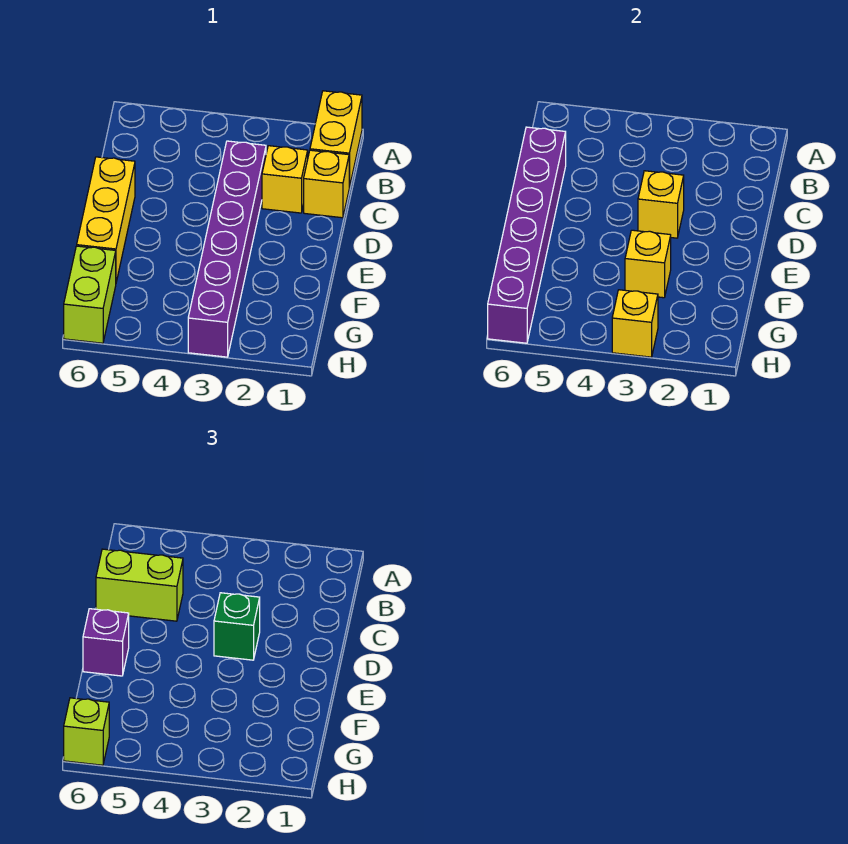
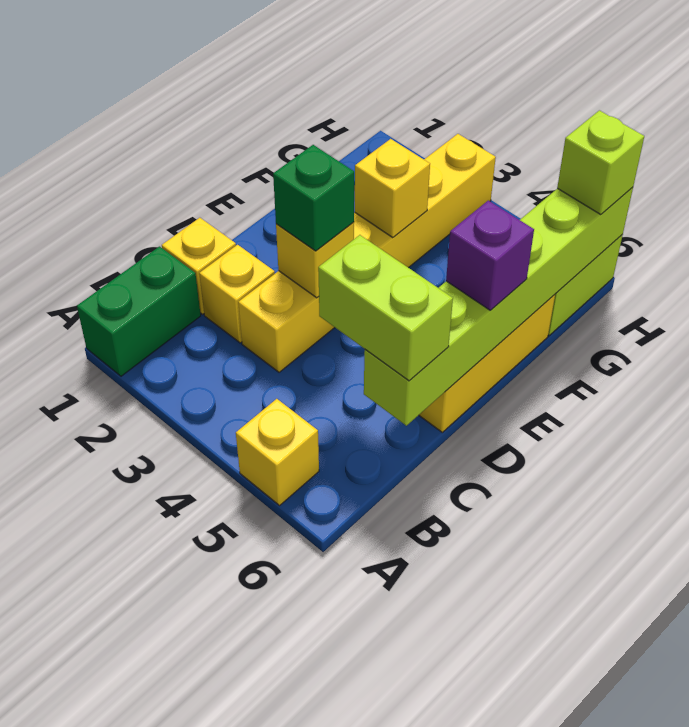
yellow brick A1:B1 level 1 -> green brick A1:B1 level 1
purple brick C3:H3 level 1 -> yellow brick C3:H3 level 1
purple brick C6:H6 level 2 -> lime brick C6:H6 level 2
yellow brick H3 level 2 -> yellow brick A5 level 1

